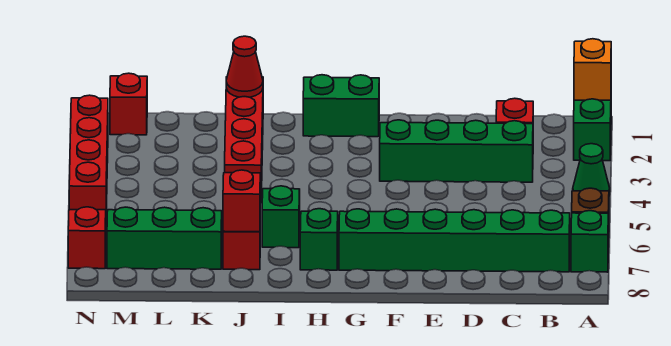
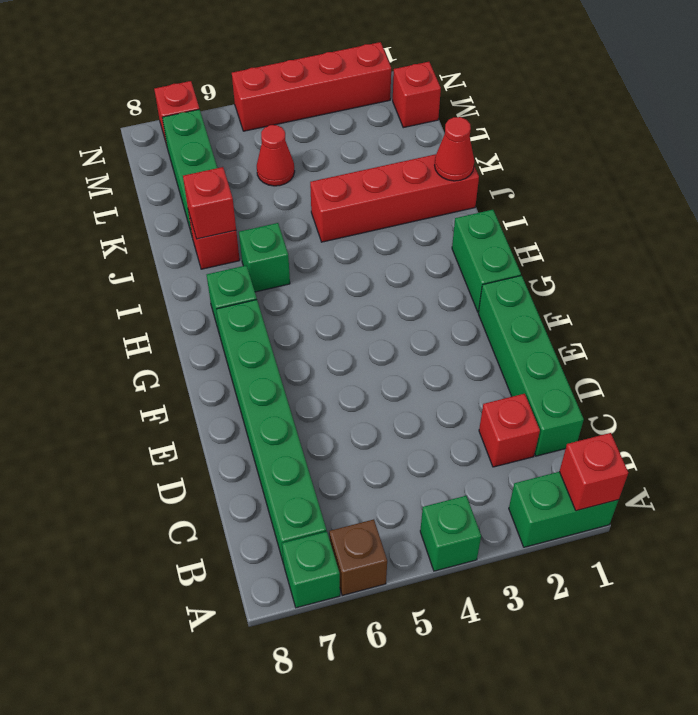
orange brick A1 level 2 -> red brick A1 level 2
green cone A4 level 1 -> green brick A4 level 1
green brick C3:F3 level 1 -> green brick C1:F1 level 1
none -> red cone L5 level 1

